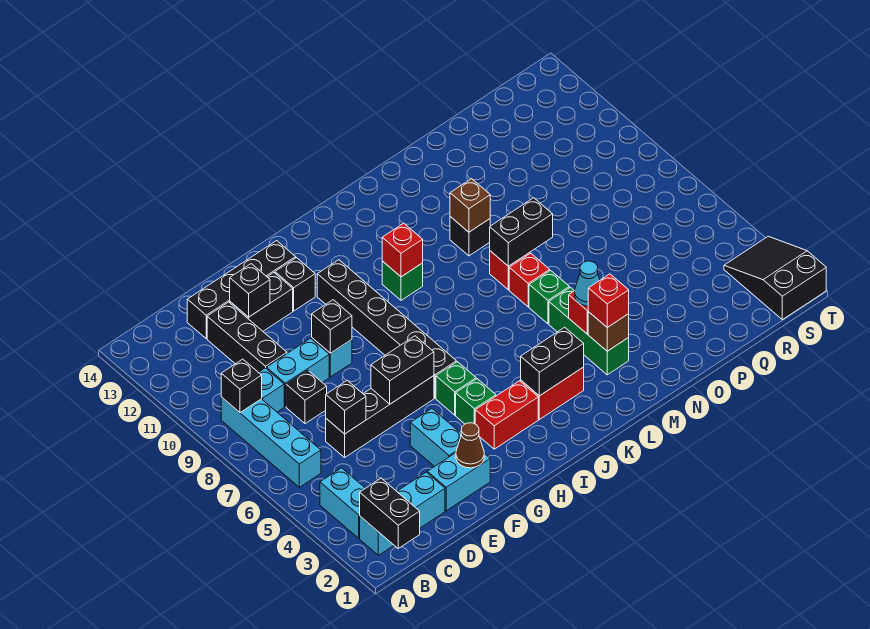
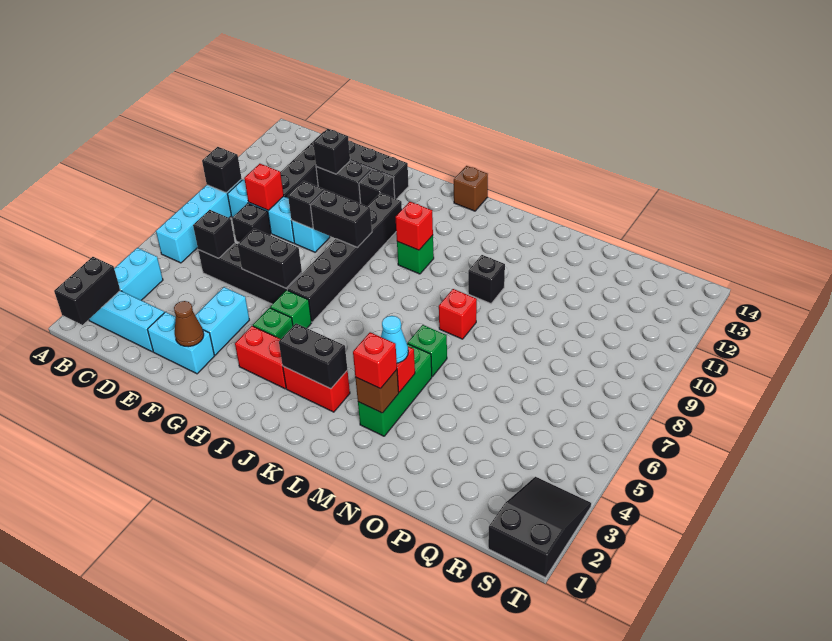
red brick M7 level 1 -> red brick D9 level 2
black brick M8:N8 level 2 -> black brick G9:H9 level 2
brown brick M10 level 2 -> brown brick J14 level 1

